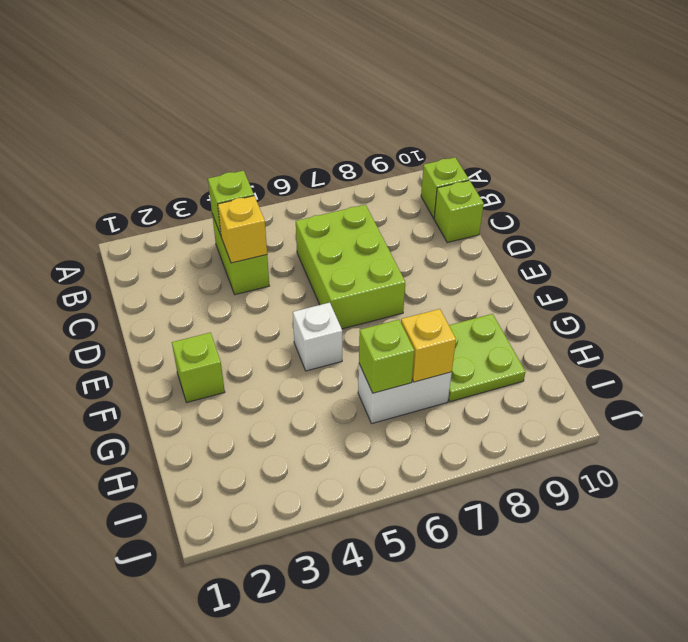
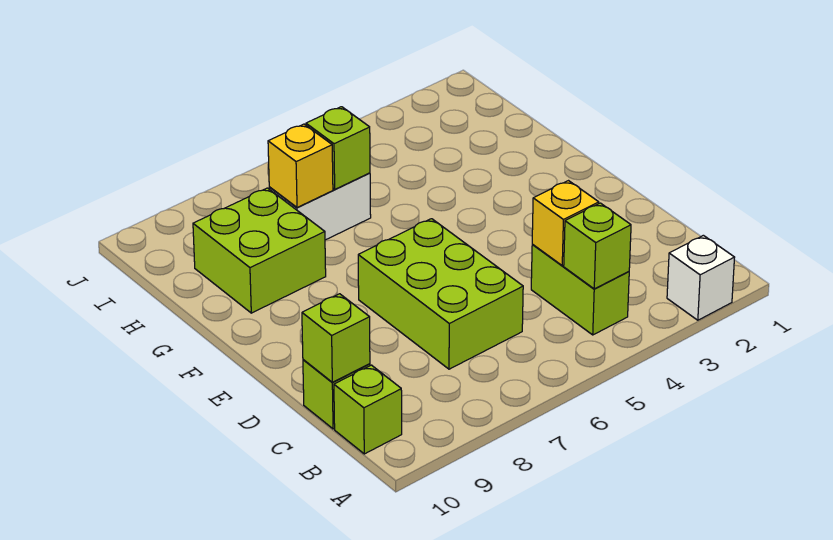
lime brick F2 level 1 -> lime brick C10 level 2
white brick F5 level 1 -> white brick A2 level 1
lime plate G8:H9 level 1 -> lime brick G8:H9 level 1

